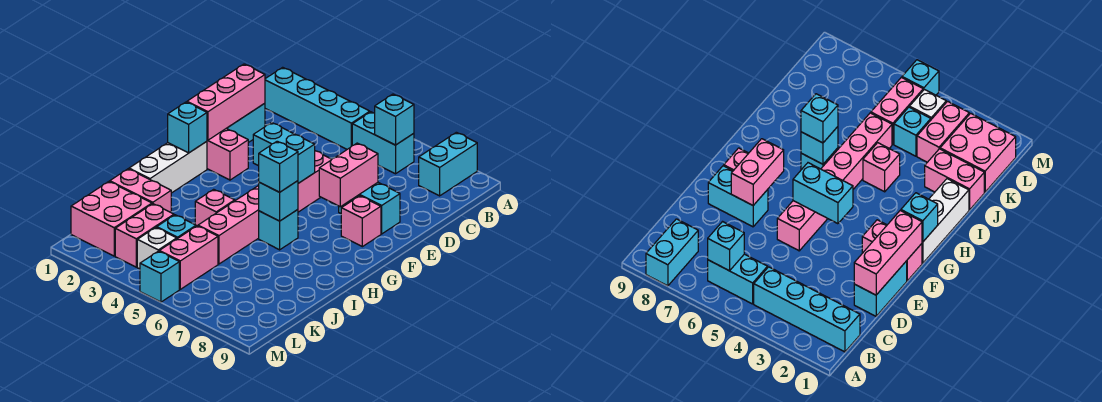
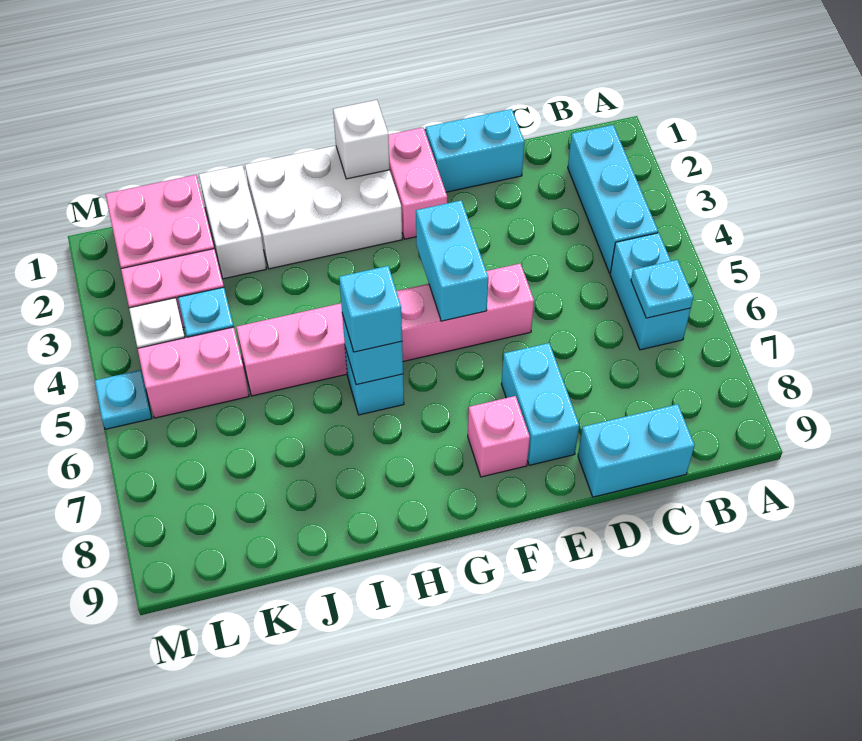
cyan brick A8:B8 level 1 -> cyan brick C9:D9 level 1
cyan brick B1:B4 level 1 -> cyan brick B2:B4 level 1
cyan brick B6 level 2 -> cyan plate B6 level 2
pink brick D1:F1 level 2 -> none
pink brick E7:F7 level 2 -> none
white brick G1:I1 level 1 -> white brick G1:I2 level 1
cyan brick G1 level 2 -> white brick G1 level 2
pink brick I4 level 1 -> none
pink brick J1:J2 level 1 -> white brick J1:J2 level 1
cyan brick M5 level 1 -> cyan plate M5 level 1

